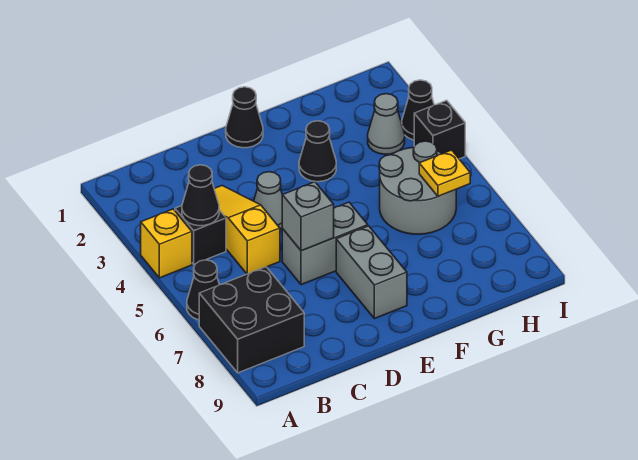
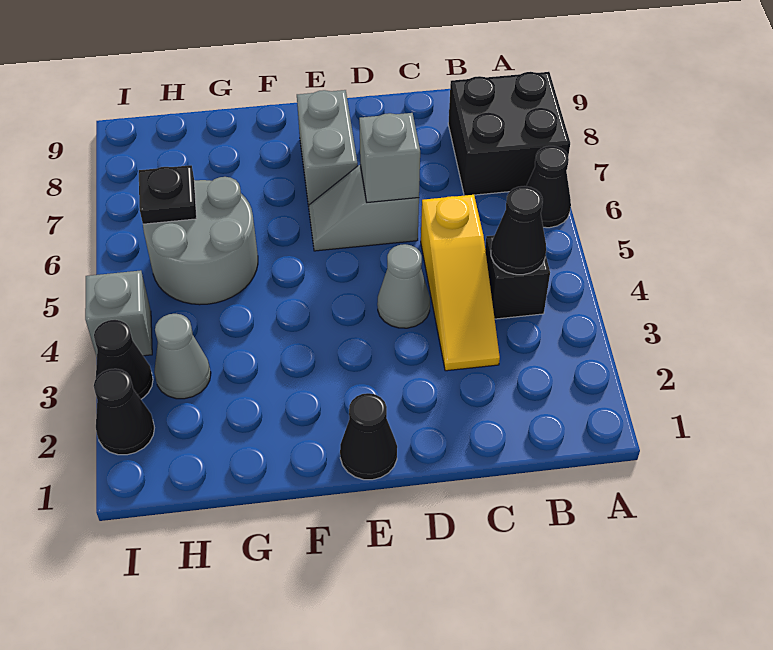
yellow brick A4 level 1 -> none
grey brick D6:E6 level 1 -> grey slope D6:E6 level 1 top D
black cone F3 level 1 -> black cone I2 level 1
yellow plate H6 level 2 -> black plate H6 level 2
black brick I4 level 1 -> grey brick I4 level 1

